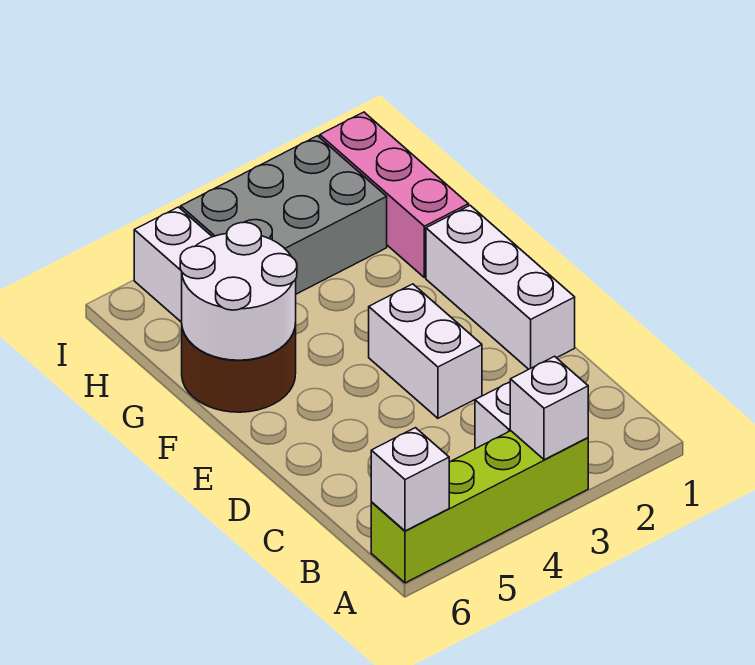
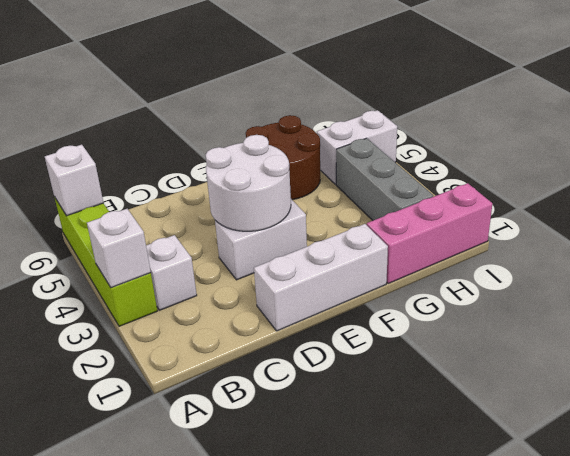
white round brick F5:G6 level 2 -> white round brick D3:E4 level 2
grey brick H2:I4 level 1 -> grey brick H2:H4 level 1

